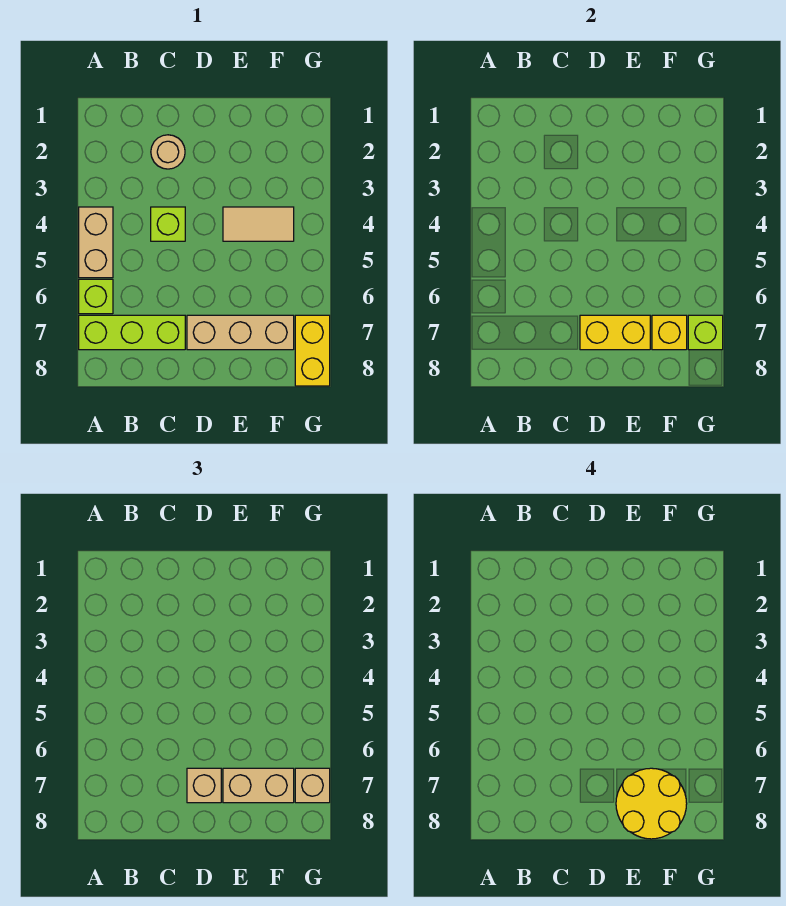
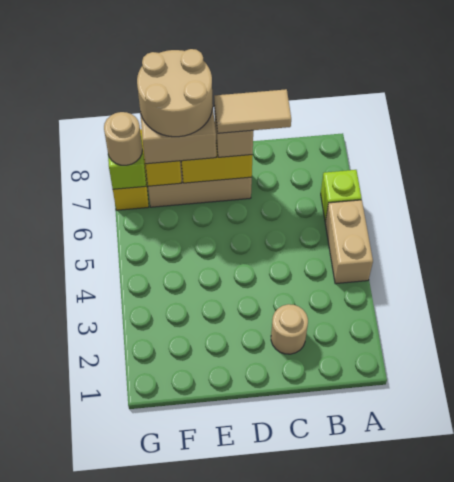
lime brick A7:C7 level 1 -> none
lime brick C4 level 1 -> none
tan tile E4:F4 level 1 -> tan tile C7:D7 level 4
yellow round brick E7:F8 level 4 -> tan round brick E7:F8 level 4
tan brick G7 level 3 -> tan round brick G7 level 3

